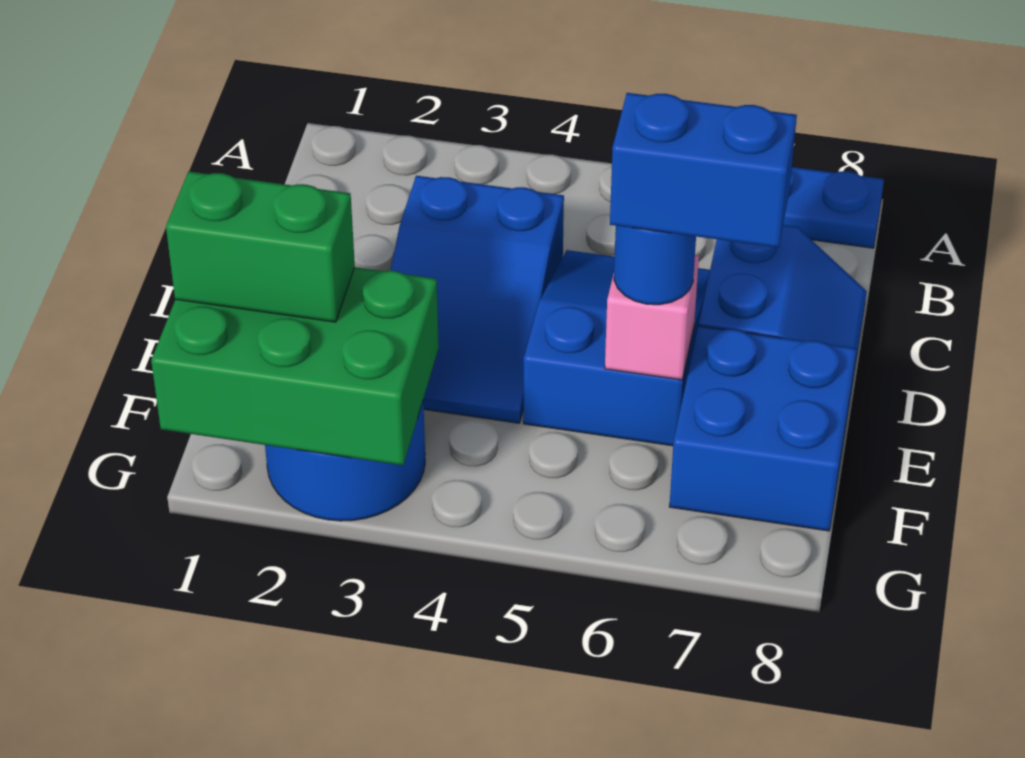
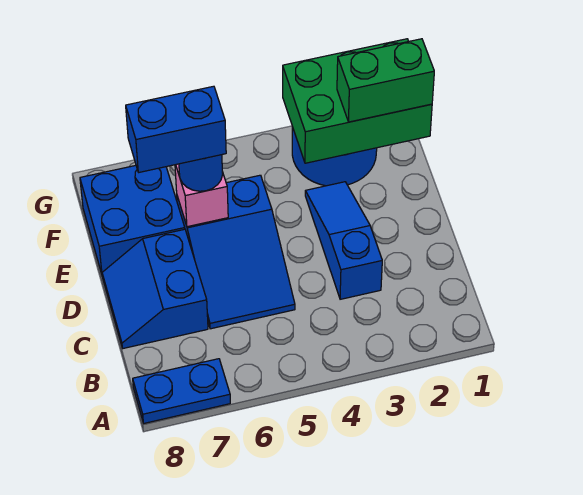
blue slope C3:E4 level 1 top C -> blue slope C3:E3 level 1 top C

